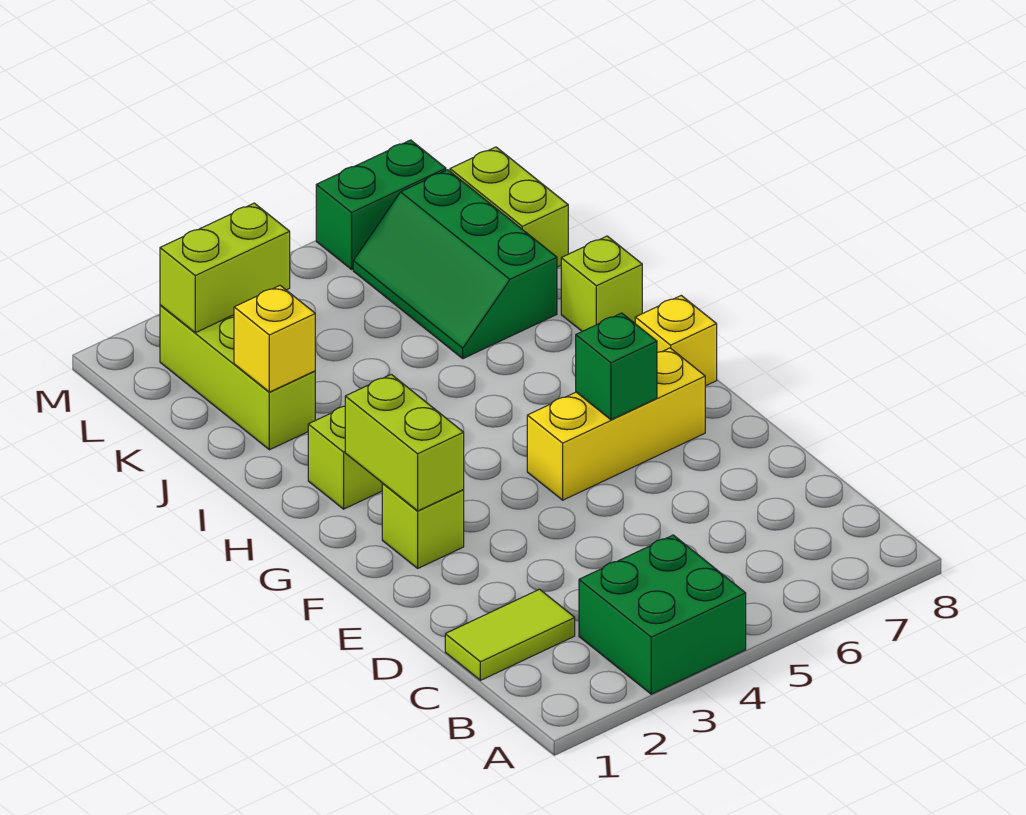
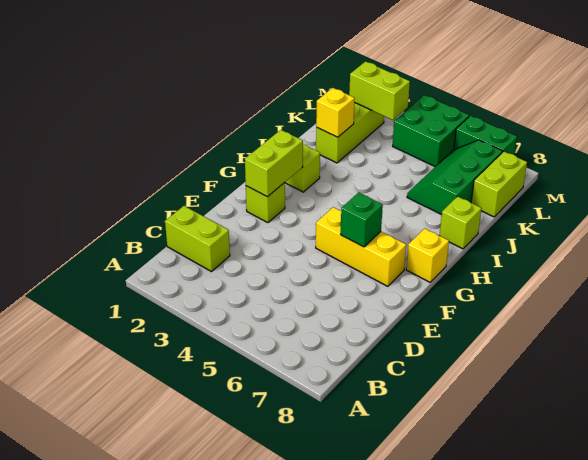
green brick A3:B4 level 1 -> green brick L4:M5 level 1
lime tile C1:C2 level 1 -> lime brick C1:C2 level 1

